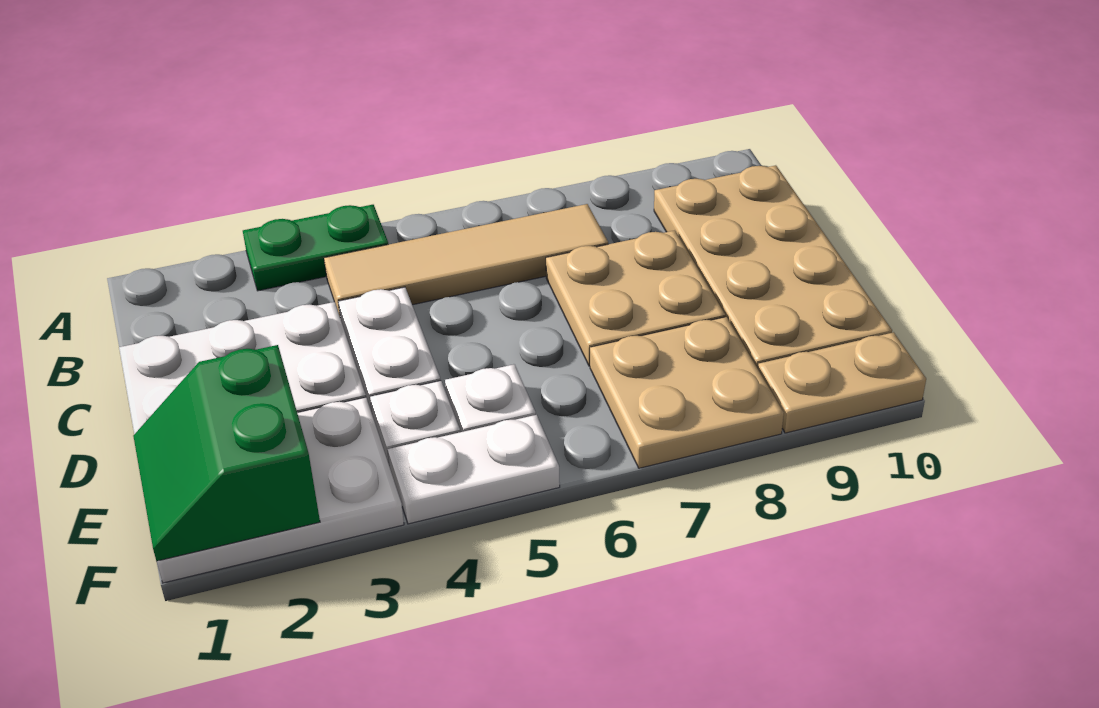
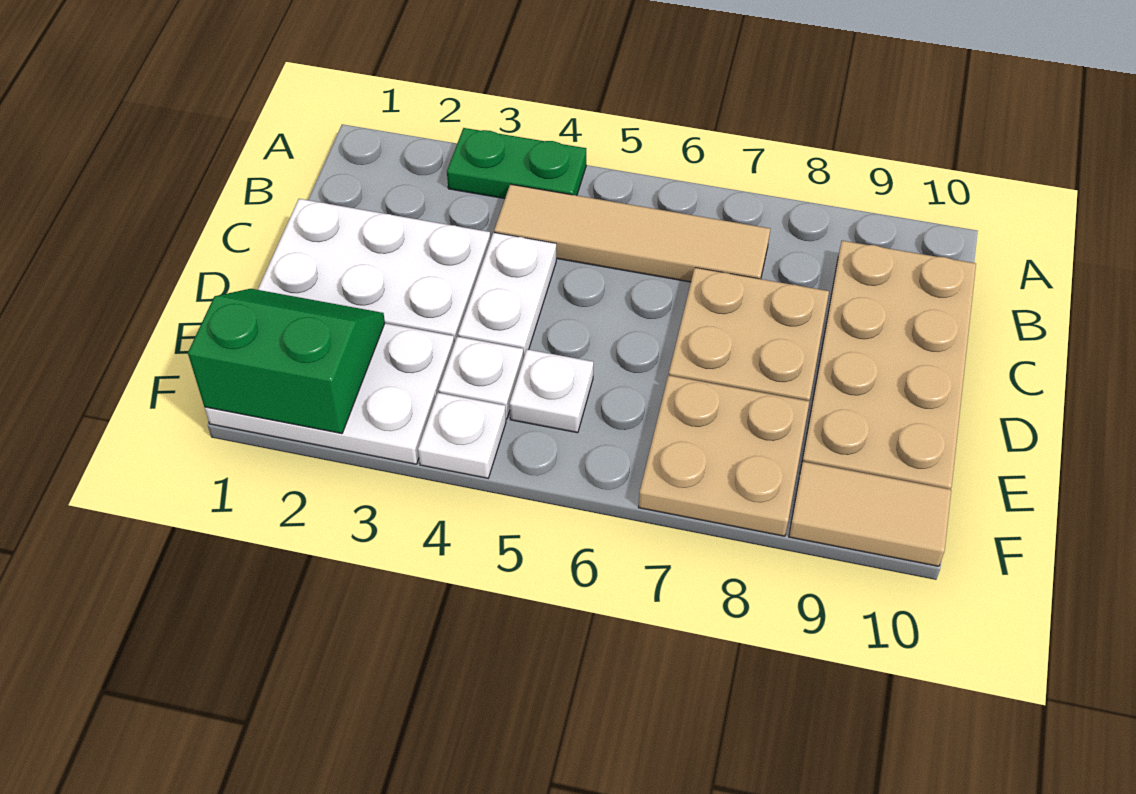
green slope E1:F2 level 2 top 2 -> green slope E1:F2 level 2 top F
white plate F4:F5 level 1 -> white plate F4 level 1
tan plate F9:F10 level 1 -> tan tile F9:F10 level 1

